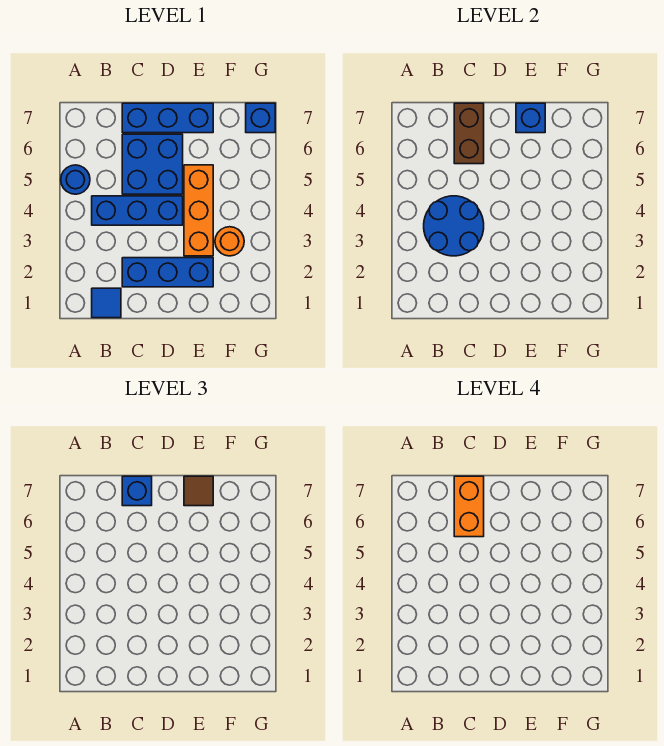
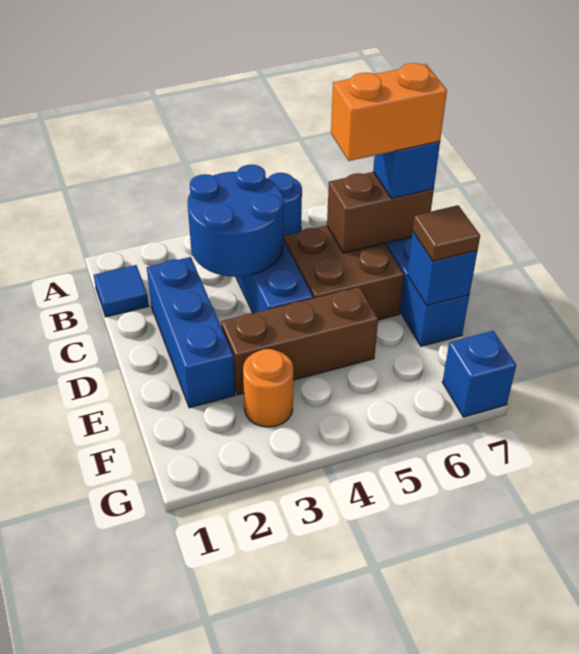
blue brick C5:D6 level 1 -> brown brick C5:D6 level 1
orange brick E3:E5 level 1 -> brown brick E3:E5 level 1

